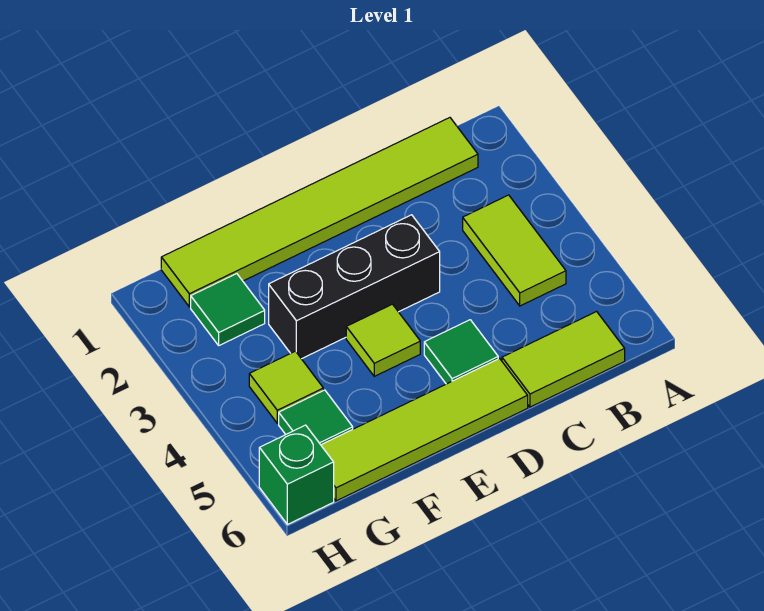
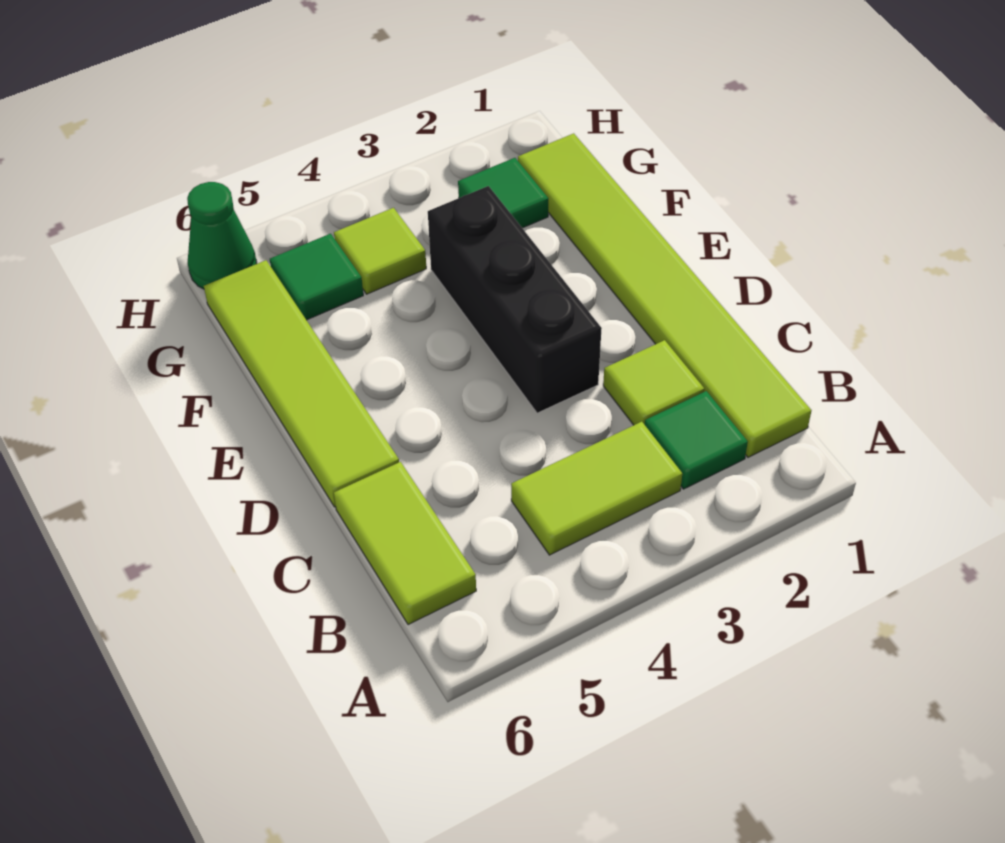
green tile D5 level 1 -> green tile B2 level 1
lime tile E4 level 1 -> lime tile C2 level 1
green brick H6 level 1 -> green cone H6 level 1

